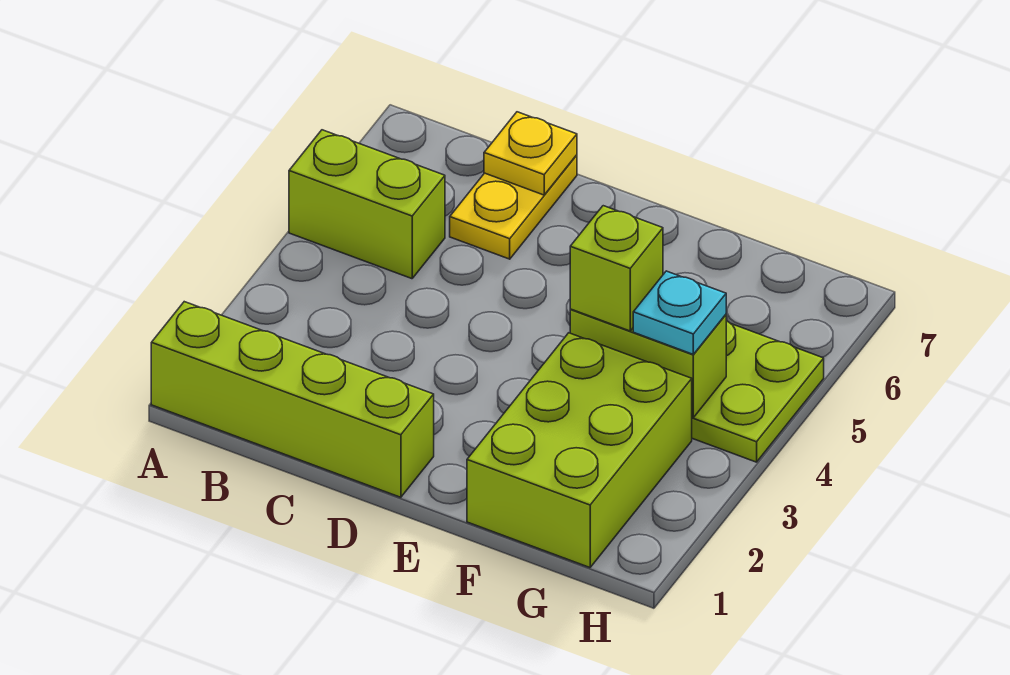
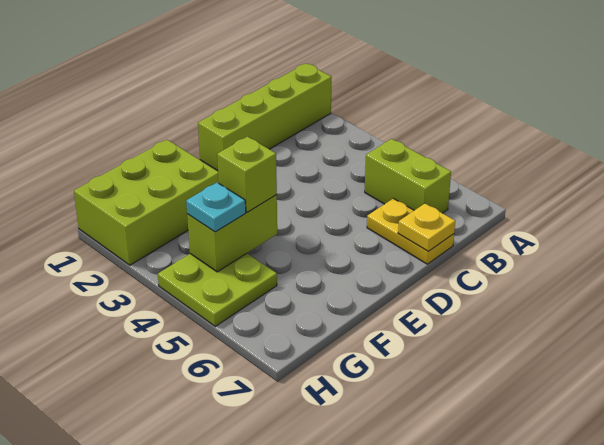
lime brick A5:B5 level 1 -> lime brick B5:B6 level 1
lime brick F1:G3 level 1 -> lime brick F1:H2 level 1

